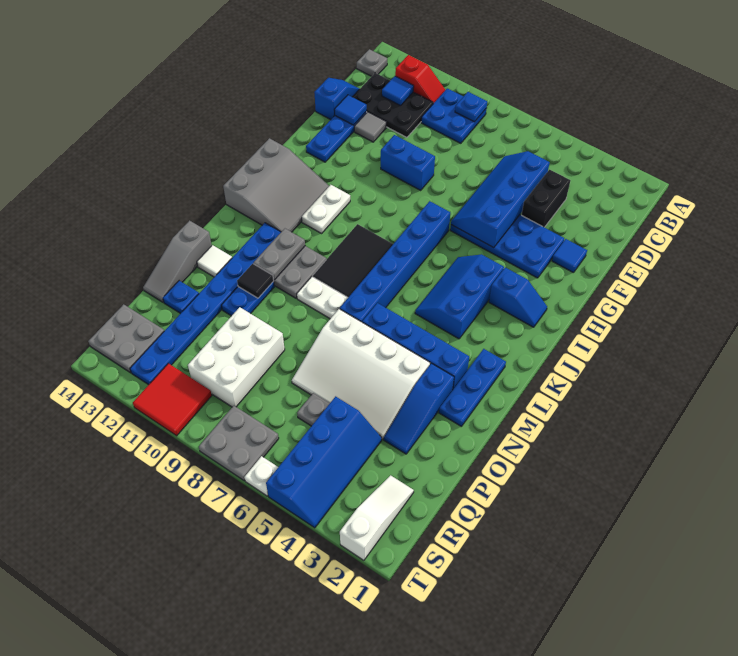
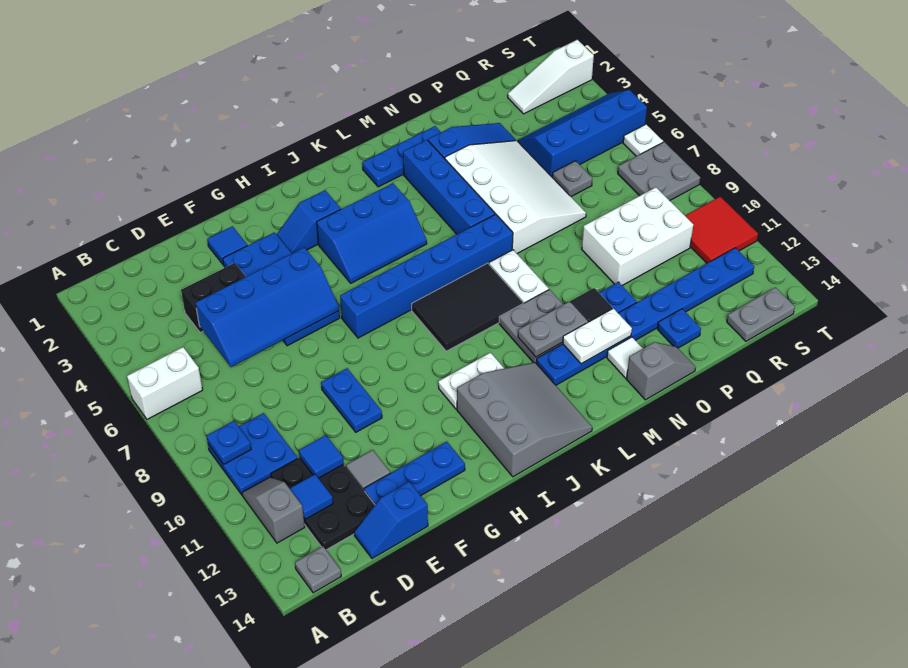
none -> white brick A6:B6 level 1
red slope B11:B12 level 1 top 12 -> grey slope B11:B12 level 1 top 12
blue tile E13 level 2 -> blue tile D11 level 2
blue brick F9:F10 level 1 -> blue plate F9:F10 level 1
blue slope I2:I3 level 1 top 3 -> blue slope H3:I3 level 1 top I
grey slope I12:K14 level 1 top 14 -> grey slope I12:K14 level 1 top I
none -> white plate M12:N12 level 2
grey slope N14:P14 level 1 top N -> grey slope N14:O14 level 1 top N
grey plate R13:S14 level 1 -> grey plate R14:S14 level 1

